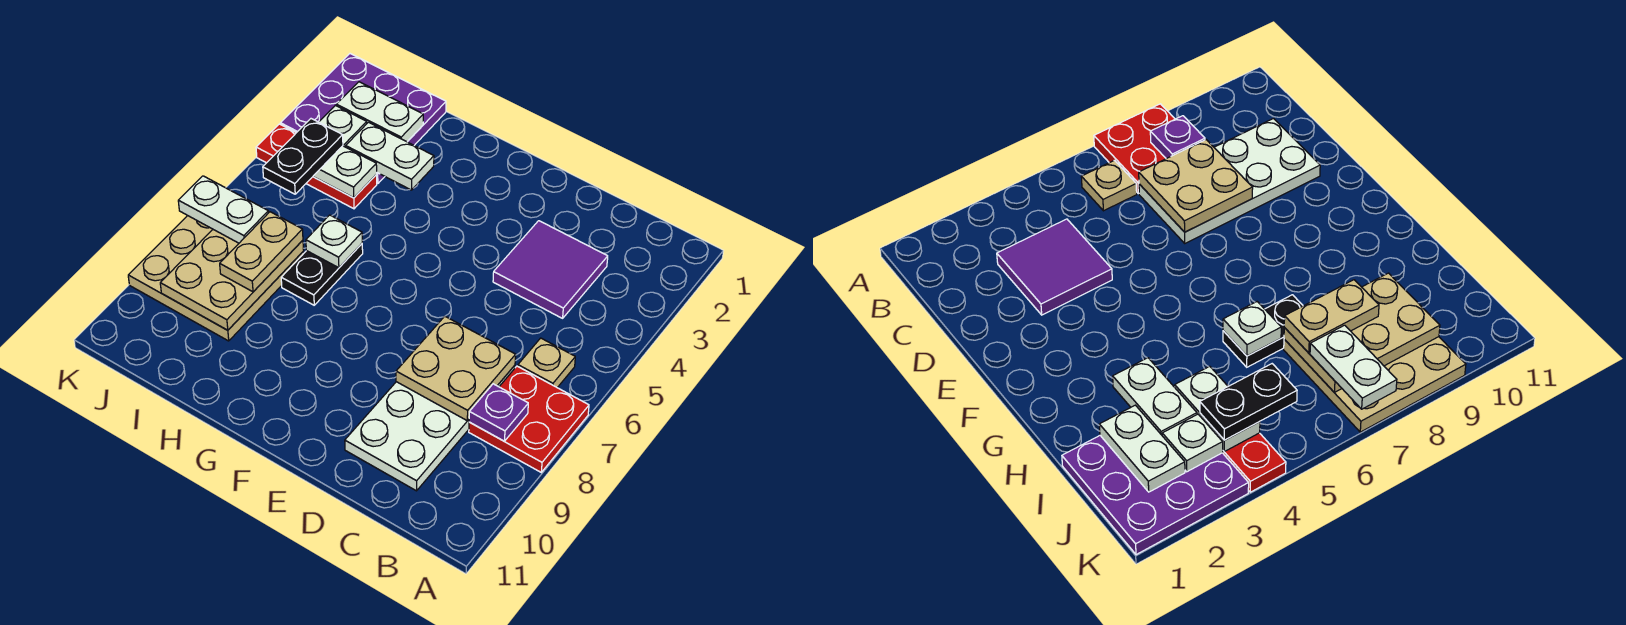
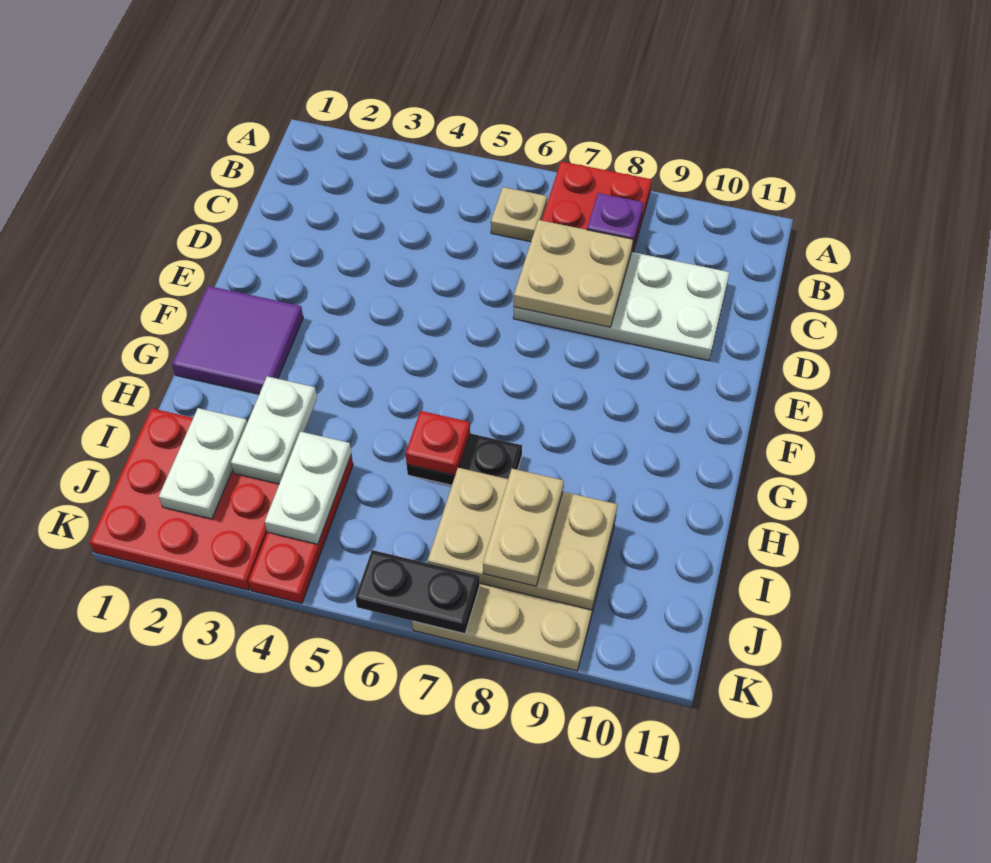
purple tile C3:D4 level 1 -> purple tile F1:G2 level 1
white plate H6 level 2 -> red plate H6 level 2
purple plate I1:K3 level 1 -> red plate I1:K3 level 1
tan plate I7:I8 level 3 -> tan plate I8:J8 level 3
white plate J3 level 2 -> none
black plate J4:J5 level 3 -> black plate K6:K7 level 2
white plate J7:K7 level 3 -> none

